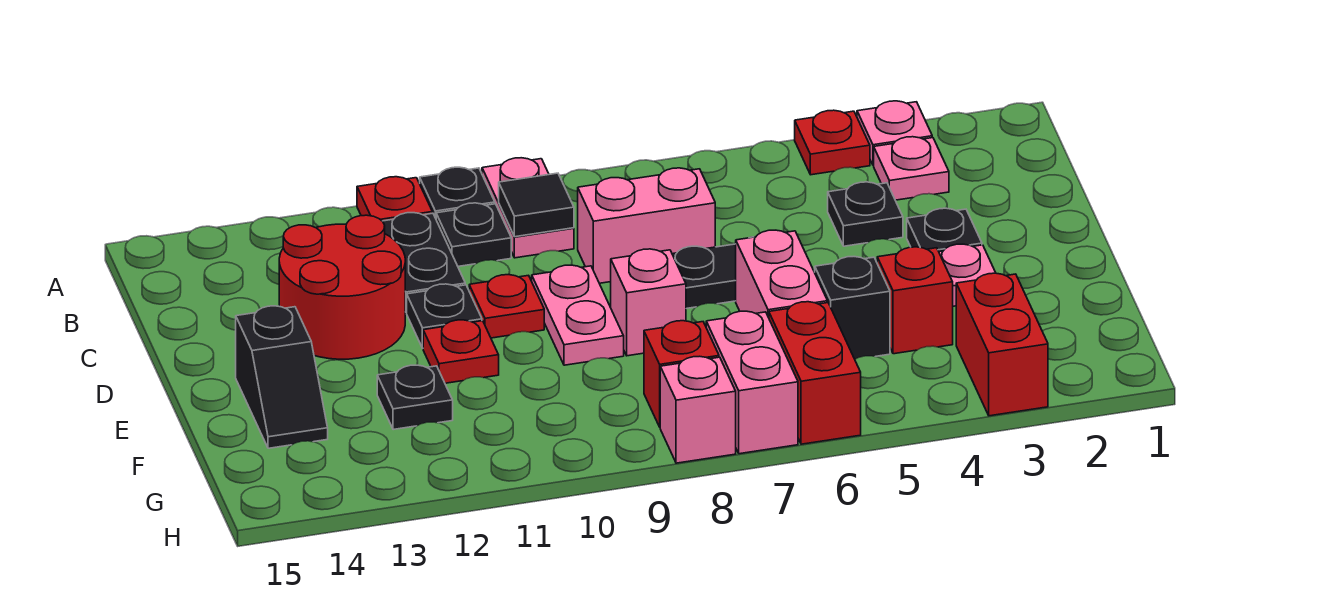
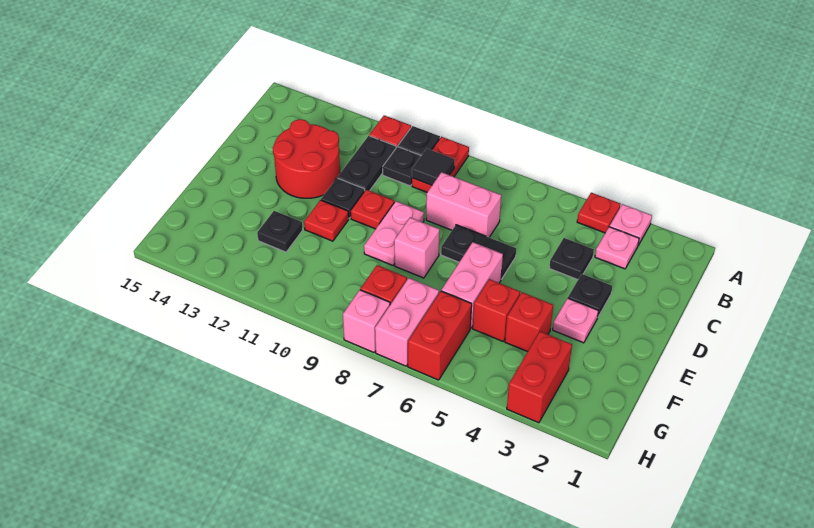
pink plate A9:B9 level 1 -> red plate A9:B9 level 1
black slope E14:F14 level 1 top E -> none
black brick F5 level 1 -> red brick F5 level 1

